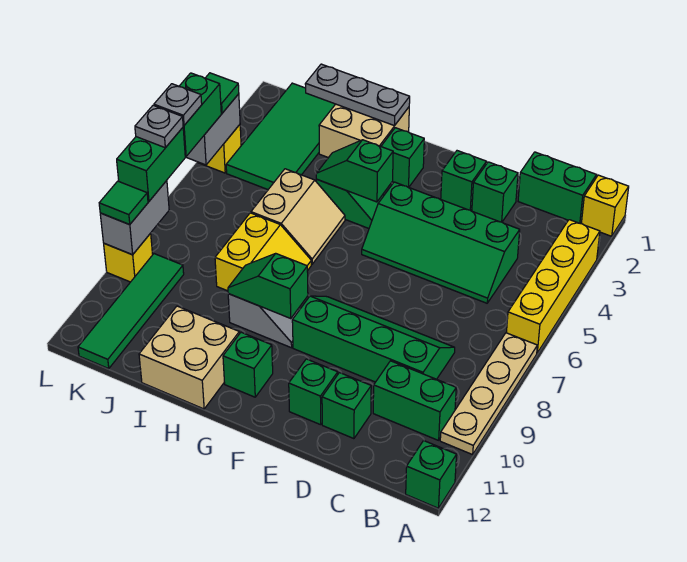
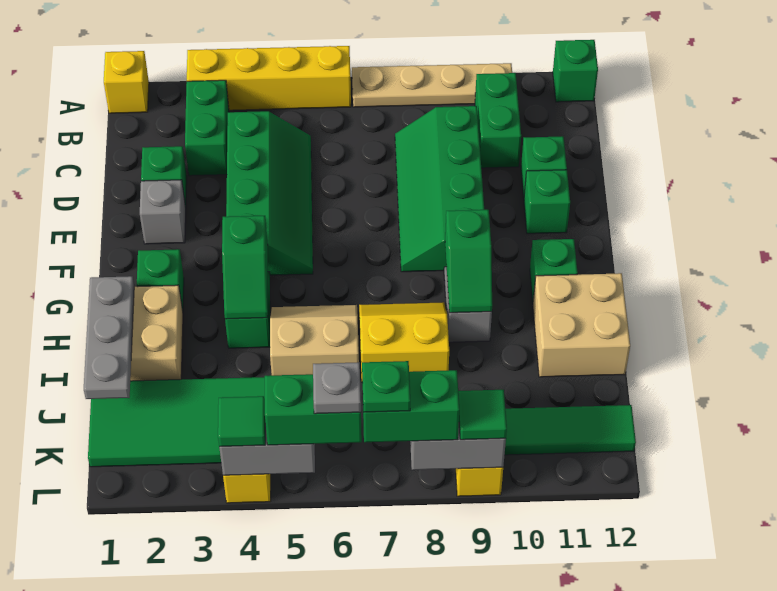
green brick B1:C1 level 1 -> green brick B3:C3 level 1
green brick E2 level 1 -> grey brick E2 level 1
grey plate L7 level 4 -> green plate L7 level 4

